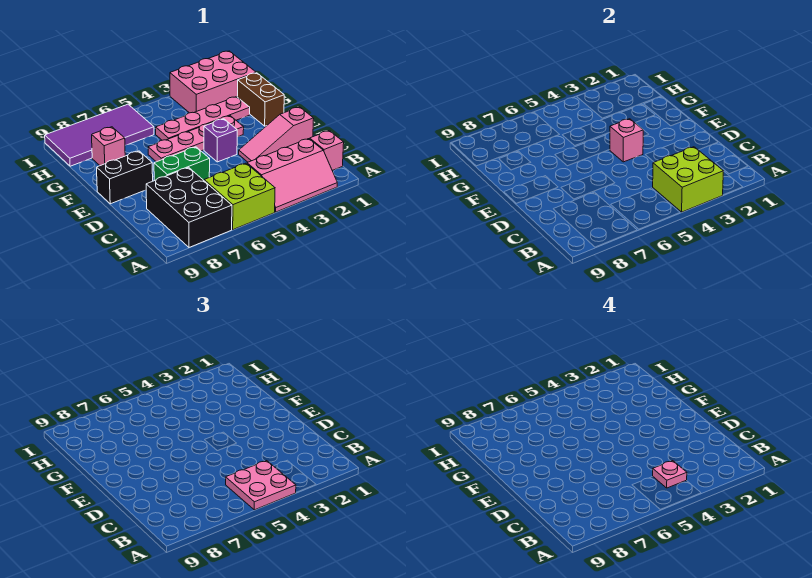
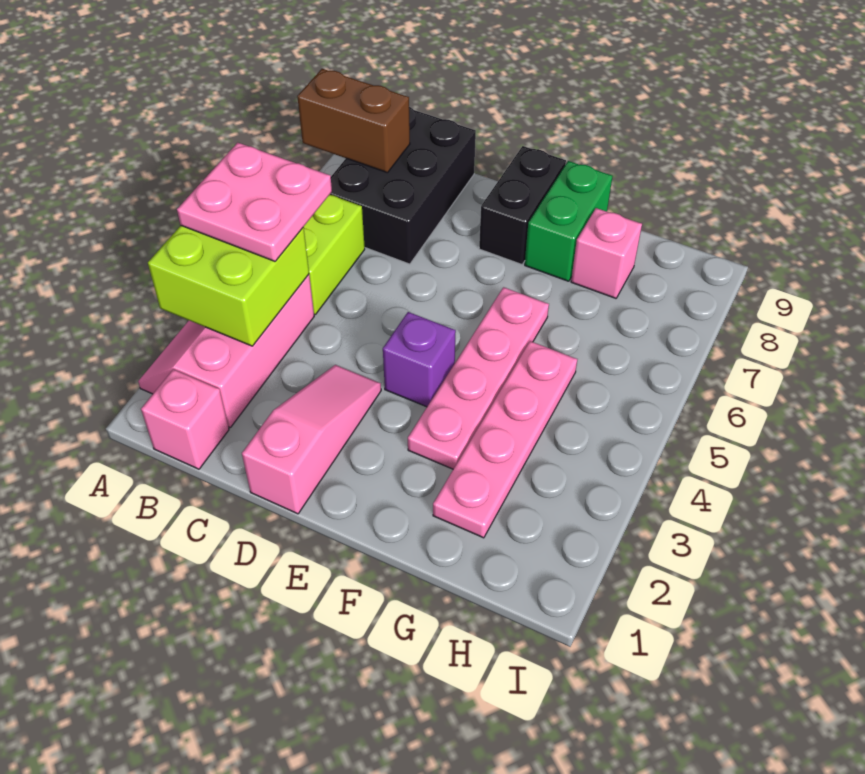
black brick A7:C8 level 1 -> black brick B7:C9 level 1
pink plate B4 level 4 -> none
green brick D6:D7 level 1 -> green brick F8:F9 level 1
pink brick E4 level 2 -> none
brown brick F1:G1 level 1 -> brown brick A8:B8 level 2
pink brick H1:I3 level 1 -> none
purple tile H6:I9 level 1 -> none

